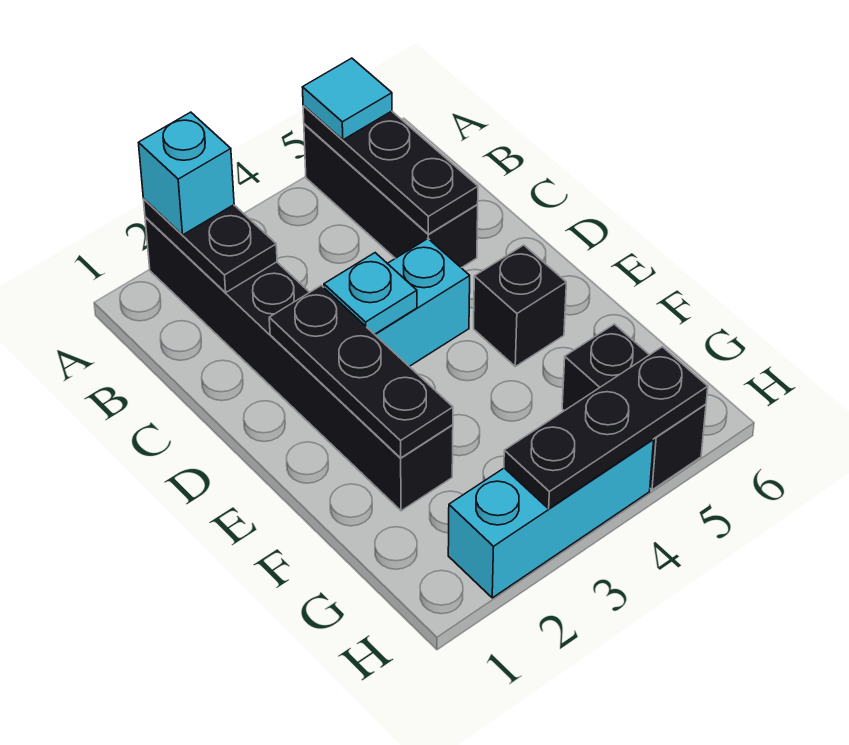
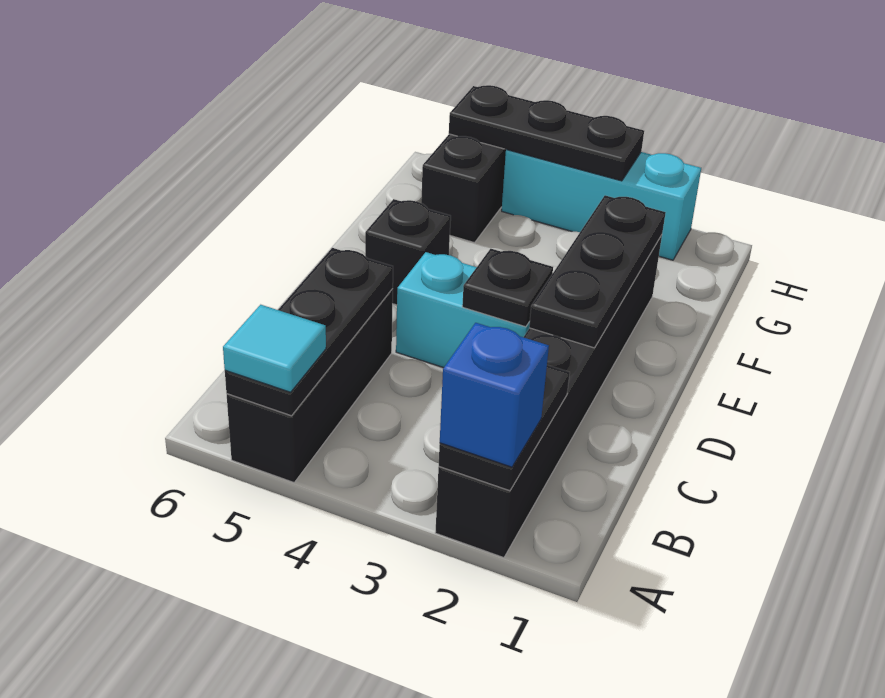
cyan brick A2 level 3 -> blue brick A2 level 3
cyan plate D3 level 2 -> black plate D3 level 2

